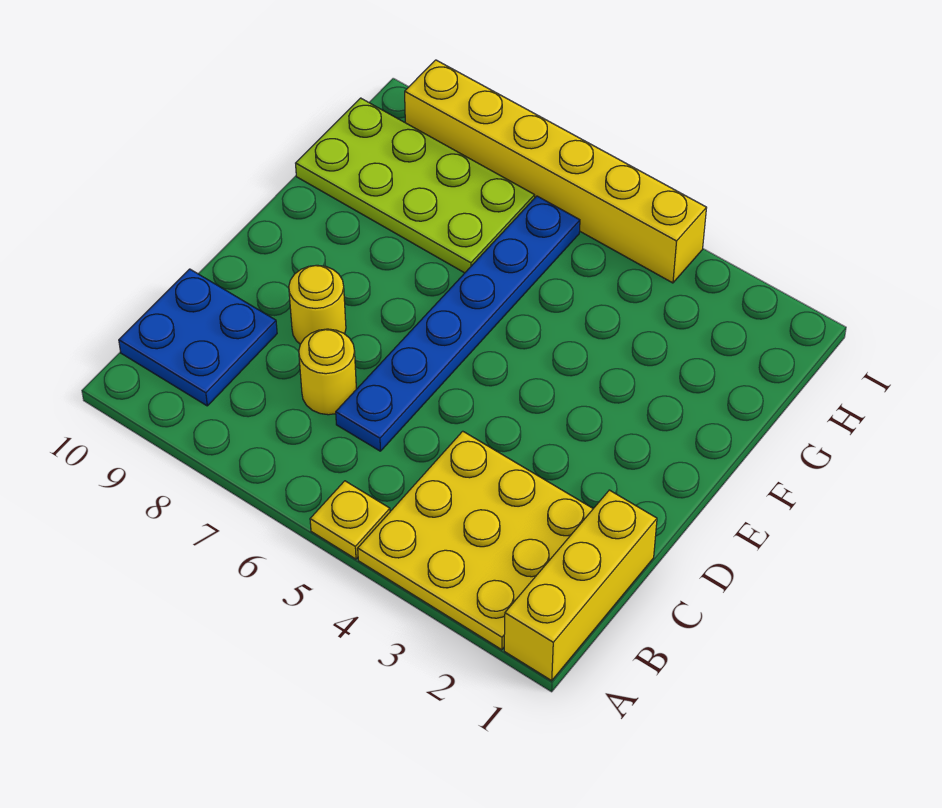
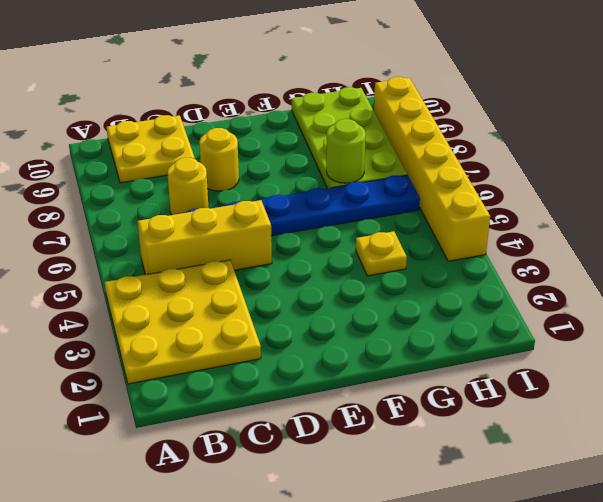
yellow brick A1:C1 level 1 -> yellow brick B5:D5 level 1
yellow plate A5 level 1 -> yellow plate G4 level 1
blue plate B9:C10 level 1 -> yellow plate B9:C10 level 1
none -> lime round brick G7 level 2

